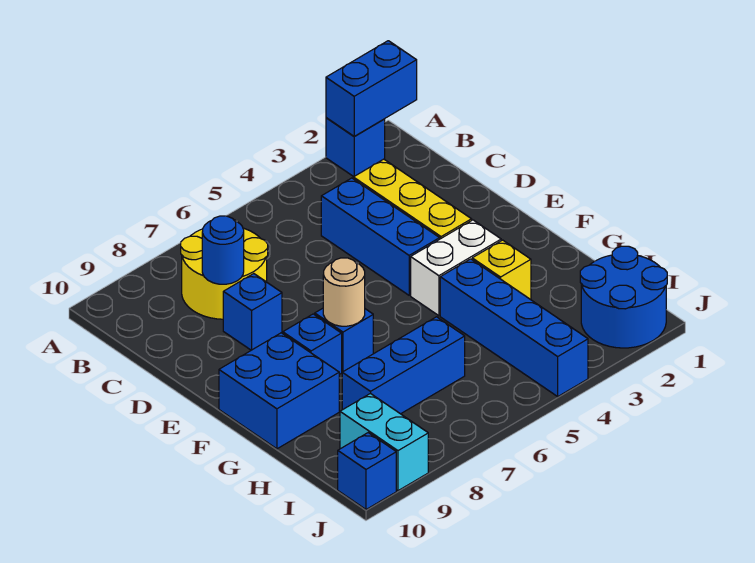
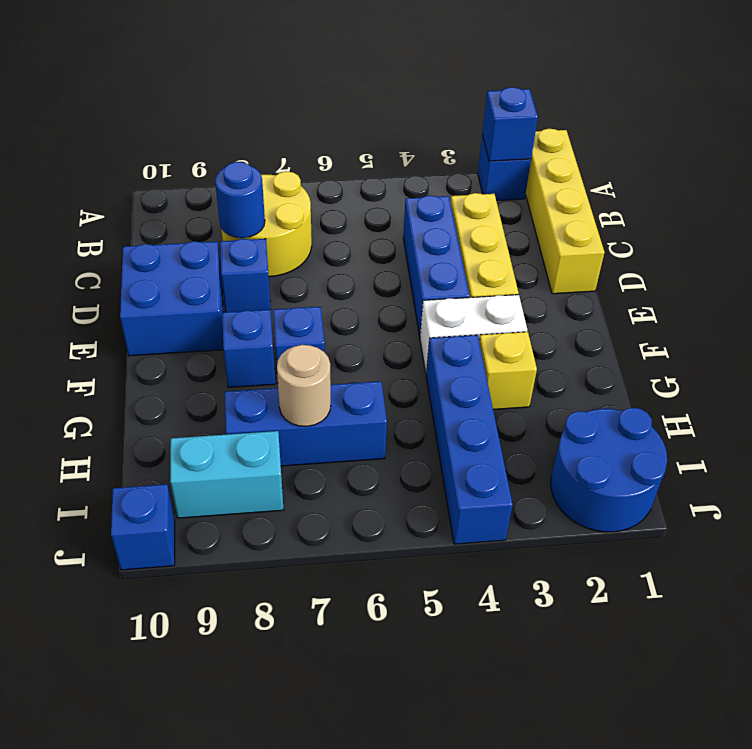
none -> yellow brick A1:D1 level 1
blue brick A1:A2 level 2 -> blue brick A2 level 2
tan round brick F7 level 2 -> tan round brick H7 level 2
blue brick F9:G10 level 1 -> blue brick D9:E10 level 1
cyan brick I9:J9 level 1 -> cyan brick I8:I9 level 1

